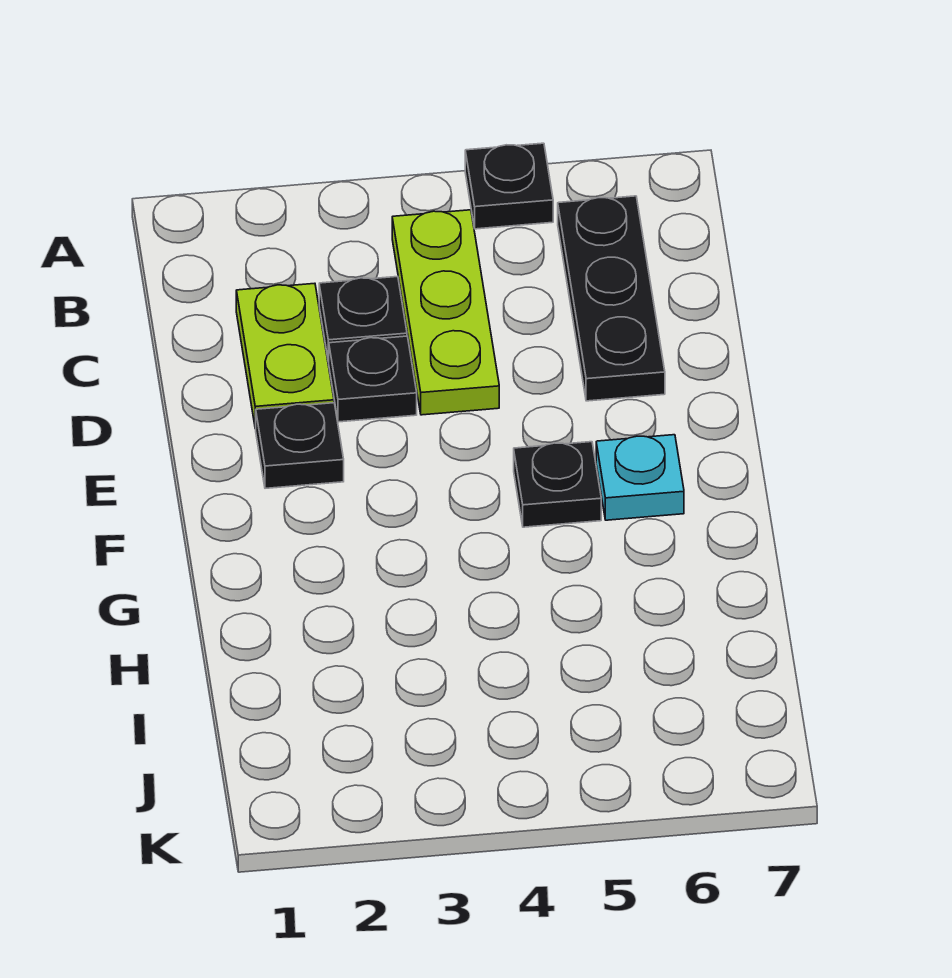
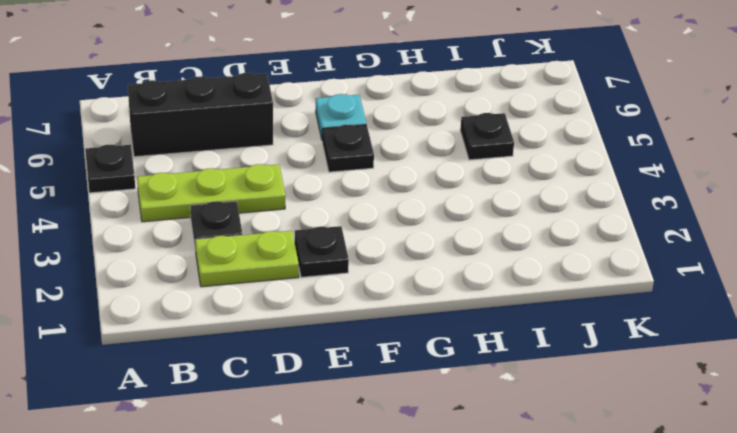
black plate B6:D6 level 1 -> black brick B6:D6 level 1
black plate D3 level 1 -> black plate I5 level 1

